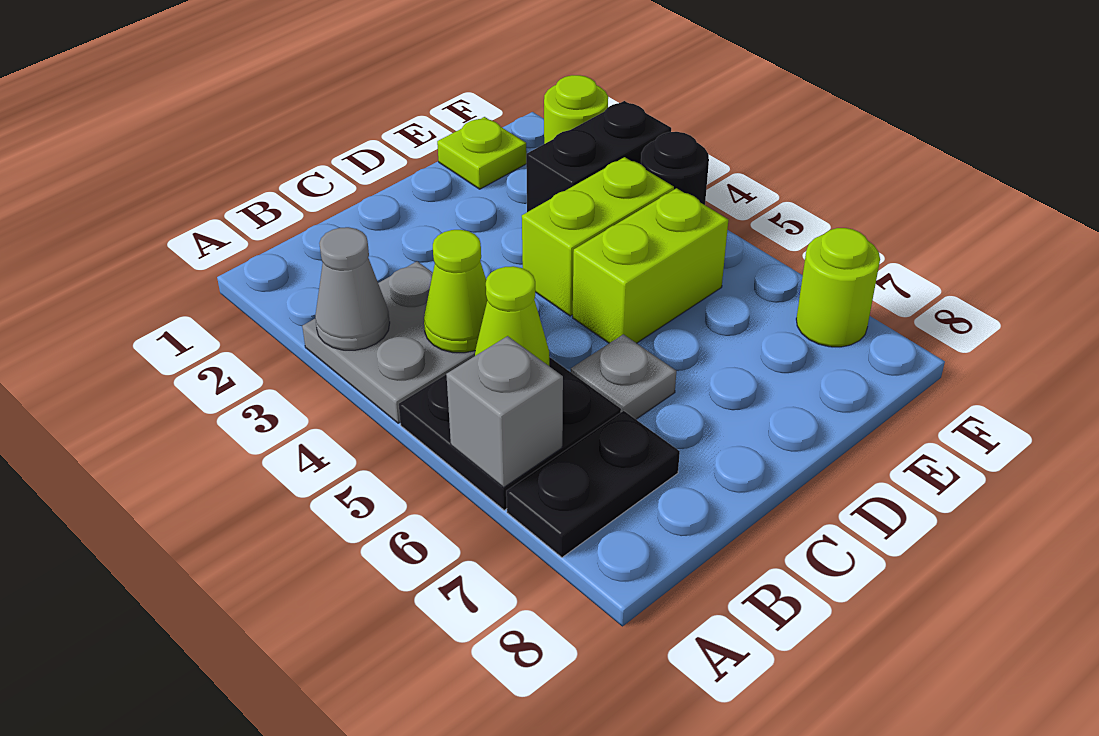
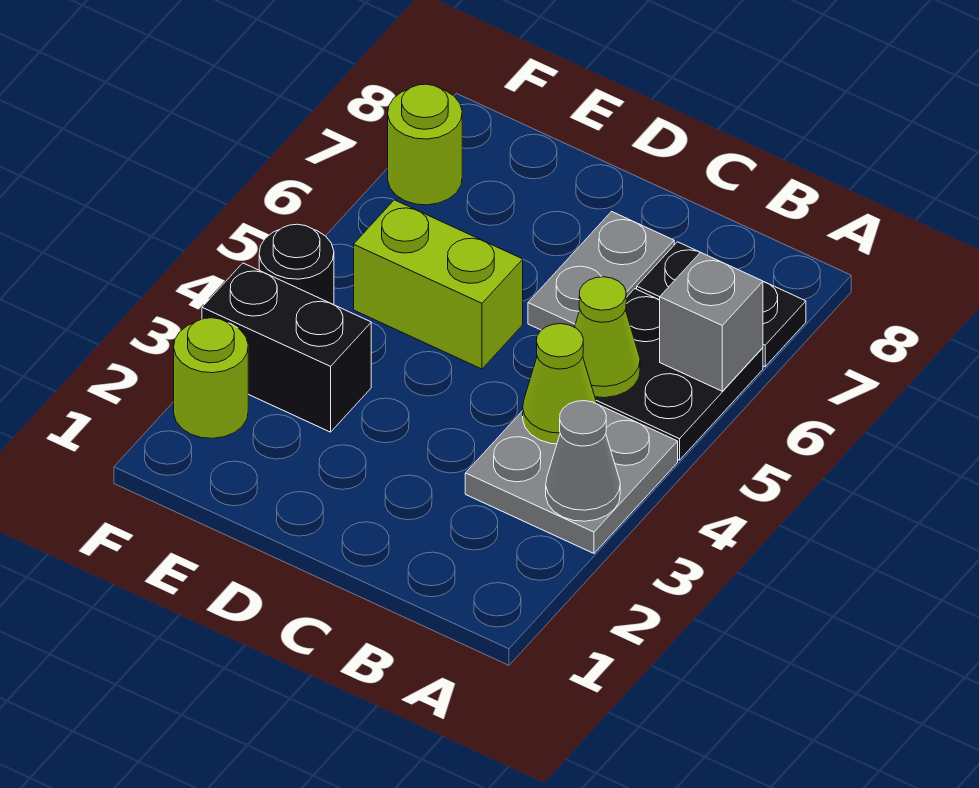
grey plate C6 level 1 -> grey plate C6:C7 level 1
lime brick D4:E4 level 1 -> none
lime plate E1 level 1 -> none

